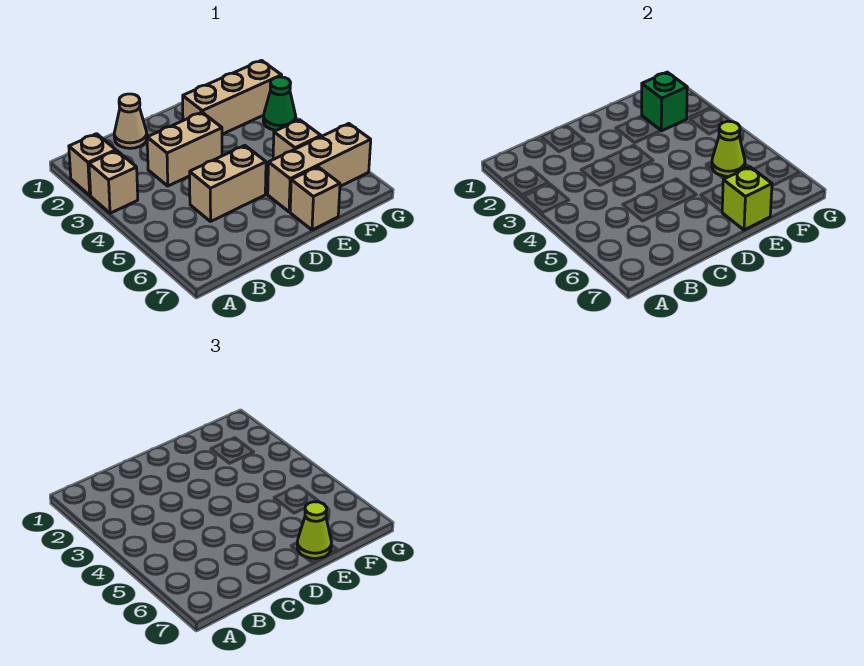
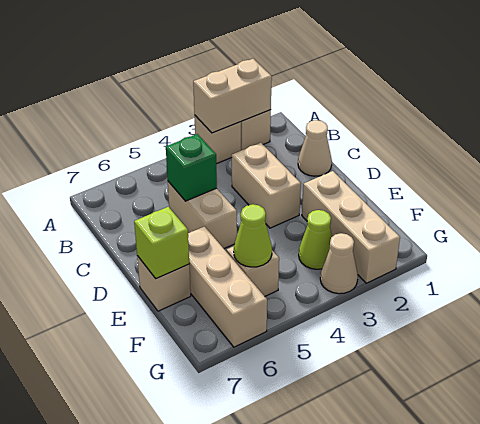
none -> tan brick A2:A3 level 2
lime cone E7 level 3 -> lime cone F3 level 1
green brick F2 level 2 -> green brick C5 level 2
green cone G3 level 1 -> tan cone G3 level 1

